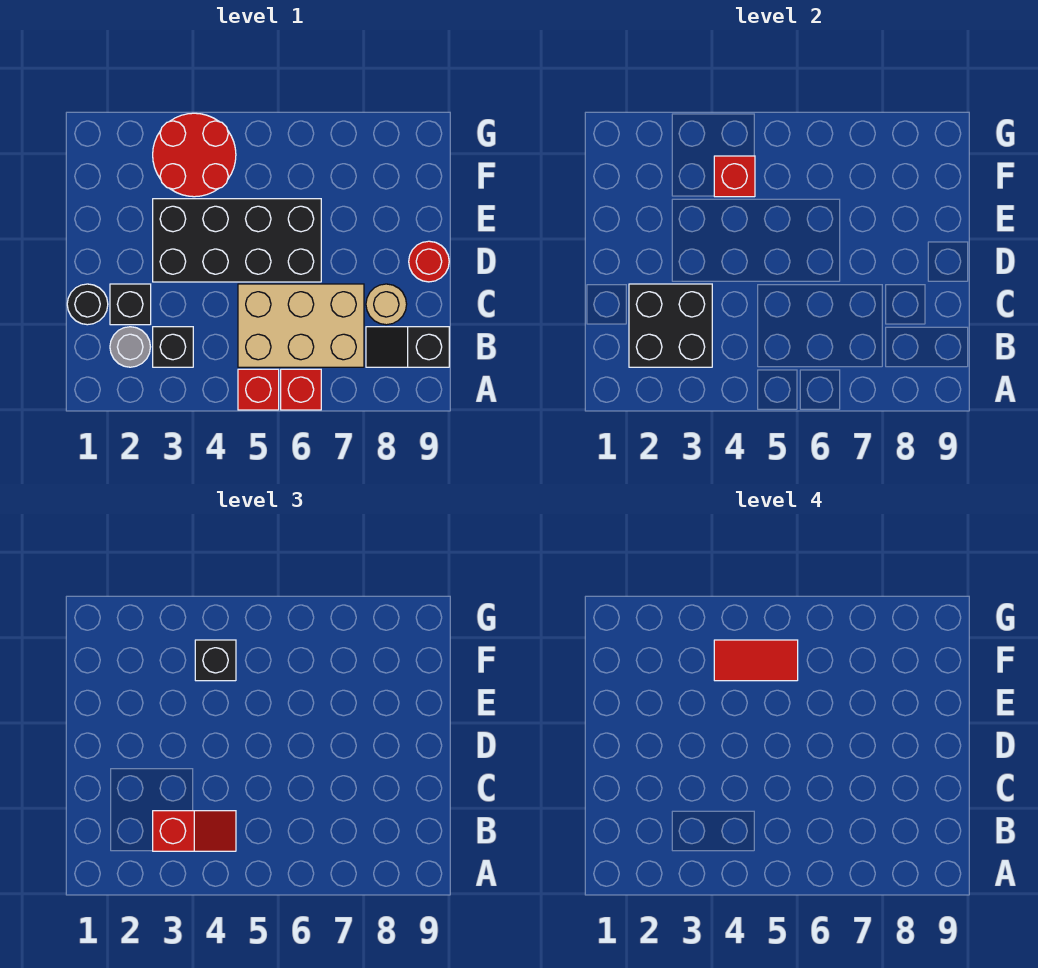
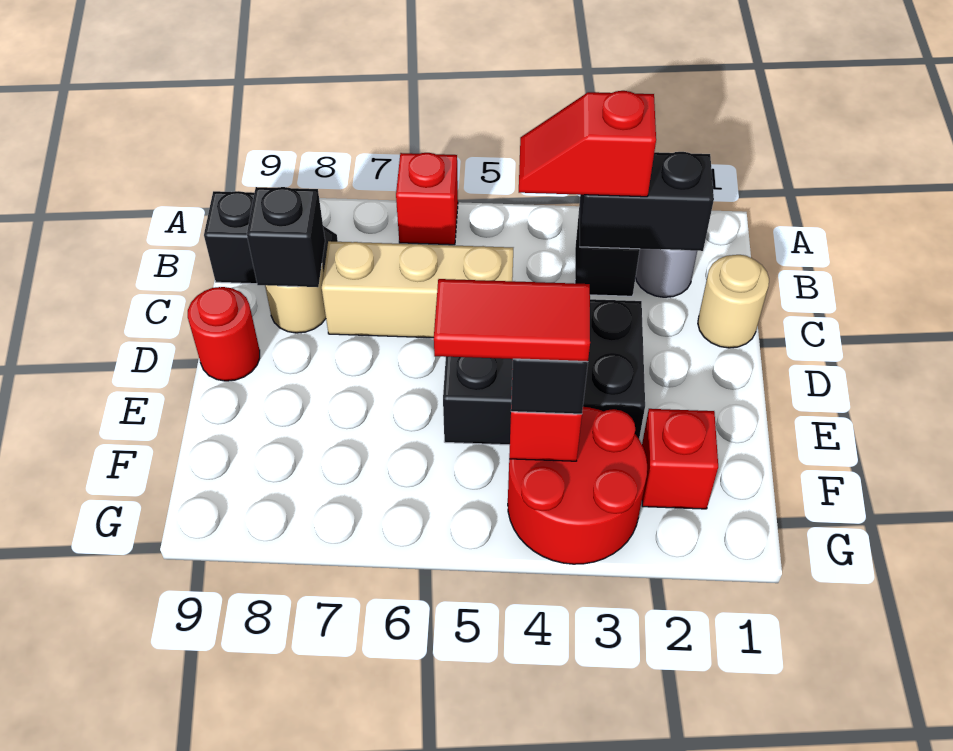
red brick A5 level 1 -> red brick F2 level 1
black brick B2:C3 level 2 -> black brick B2:B3 level 2
tan brick B5:C7 level 1 -> tan brick C5:C7 level 1
black round brick C1 level 1 -> tan round brick C1 level 1
black brick C2 level 1 -> black brick C8 level 2
black brick D3:E6 level 1 -> black brick D3:E5 level 1

